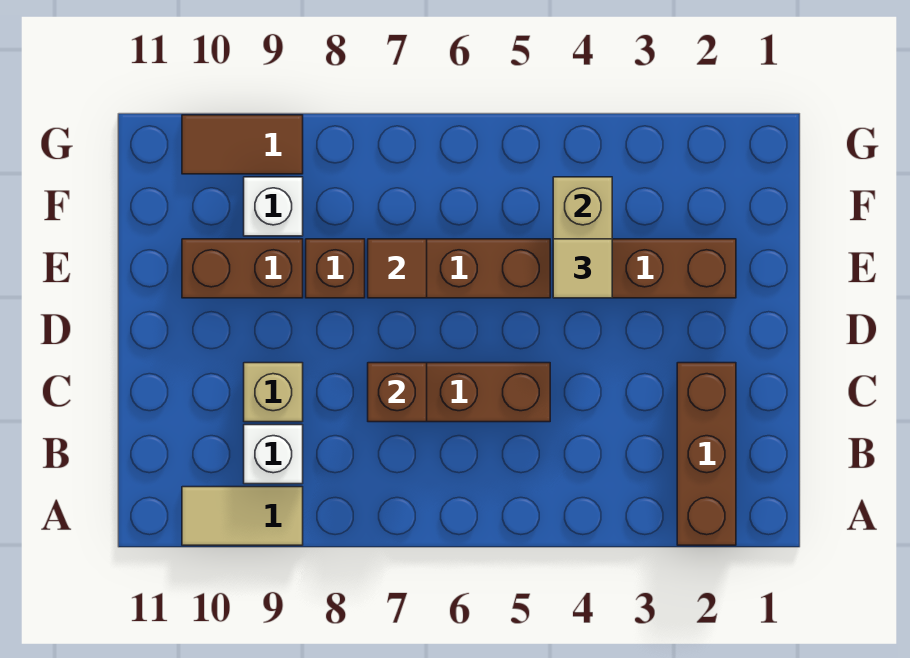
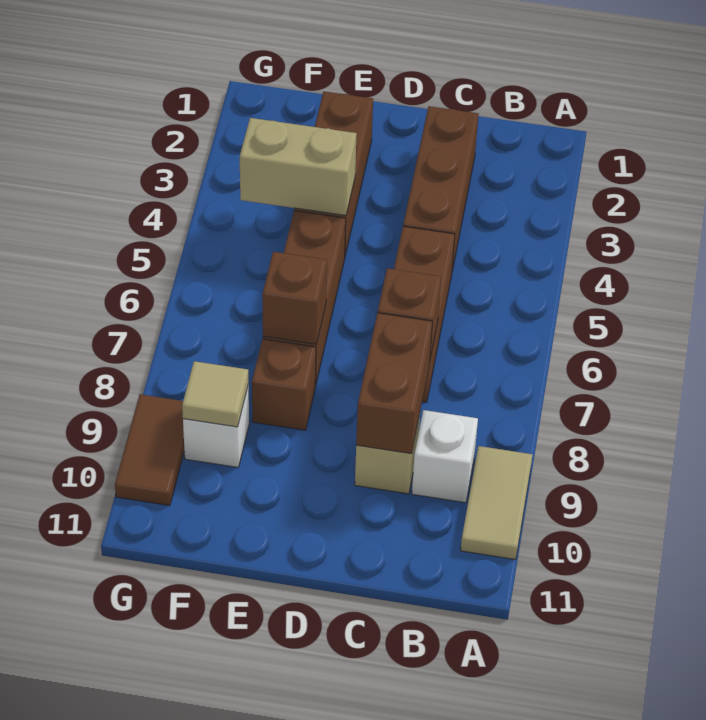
brown brick A2:C2 level 1 -> brown brick C2:C4 level 1
tan tile E4 level 3 -> tan tile F9 level 2
brown tile E7 level 2 -> brown brick E7 level 2
brown brick E9:E10 level 1 -> brown brick C8:C9 level 2

